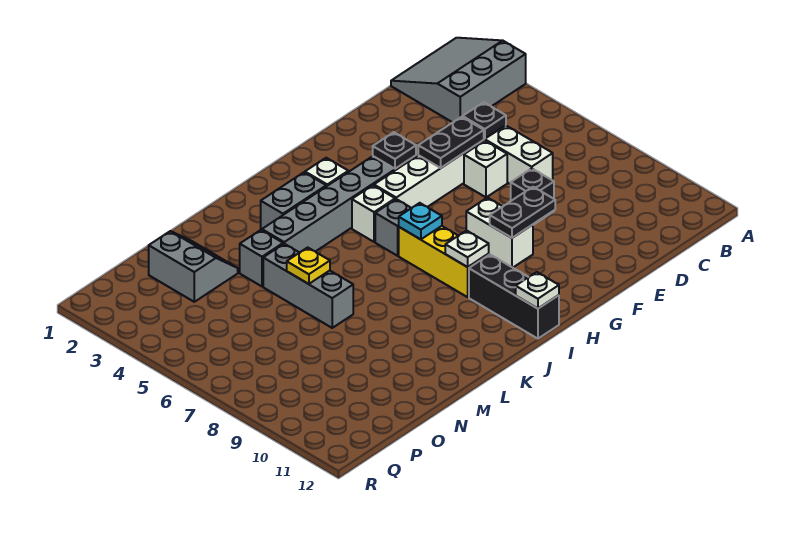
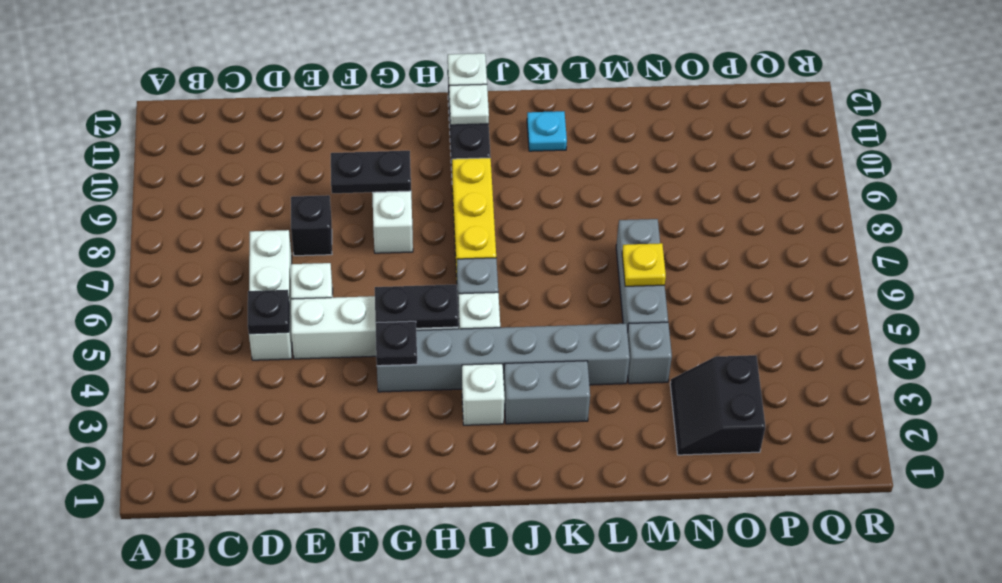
grey slope A1:C3 level 1 top 3 -> none
black plate E5:F5 level 2 -> black plate G5:H5 level 2
cyan plate I7 level 2 -> cyan plate K11 level 1
white plate I9 level 2 -> white plate I11 level 2
grey slope N2:O3 level 1 top O -> black slope N2:O3 level 1 top O

